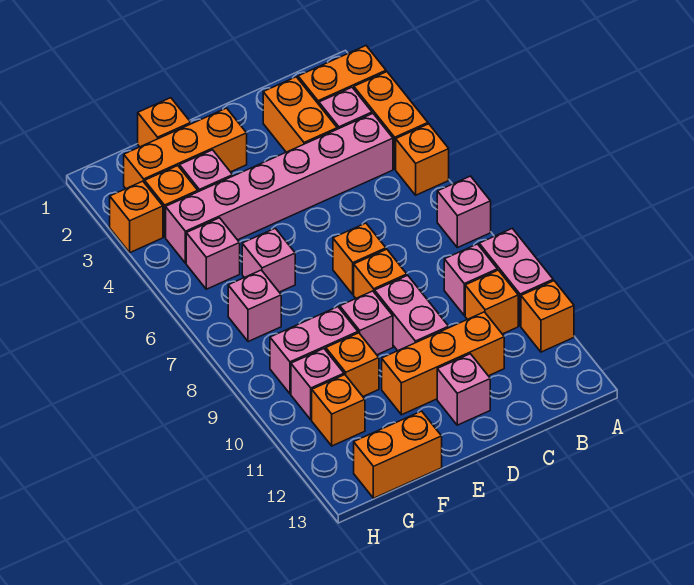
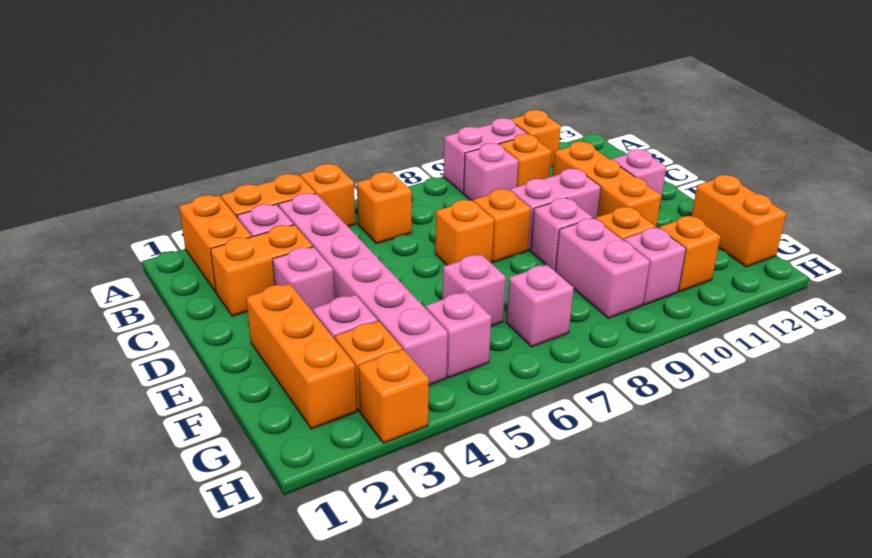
pink brick A7 level 1 -> pink brick D3 level 1
orange brick F1 level 1 -> orange brick B6 level 1

